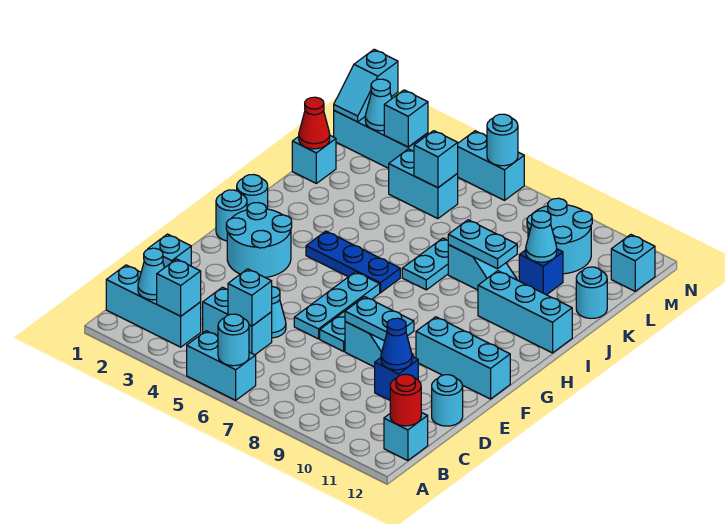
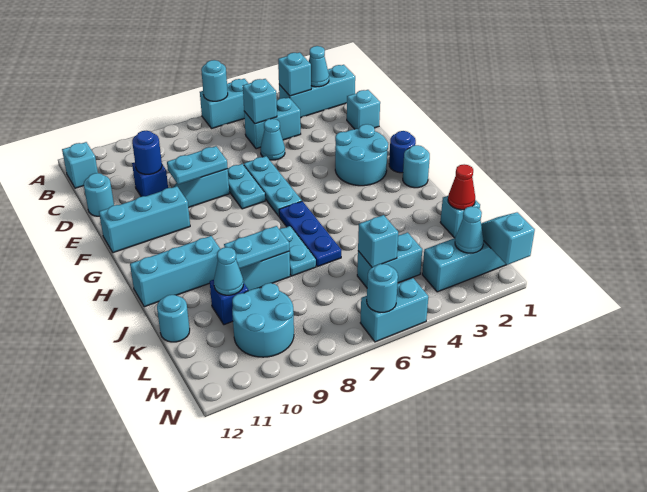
red round brick B12 level 2 -> none
blue cone D10 level 2 -> blue round brick D10 level 2
cyan round brick G1 level 1 -> blue round brick G1 level 1
blue plate H4:H6 level 1 -> blue plate H6:J6 level 1
cyan brick M3 level 2 -> none
cyan brick M12 level 1 -> none

